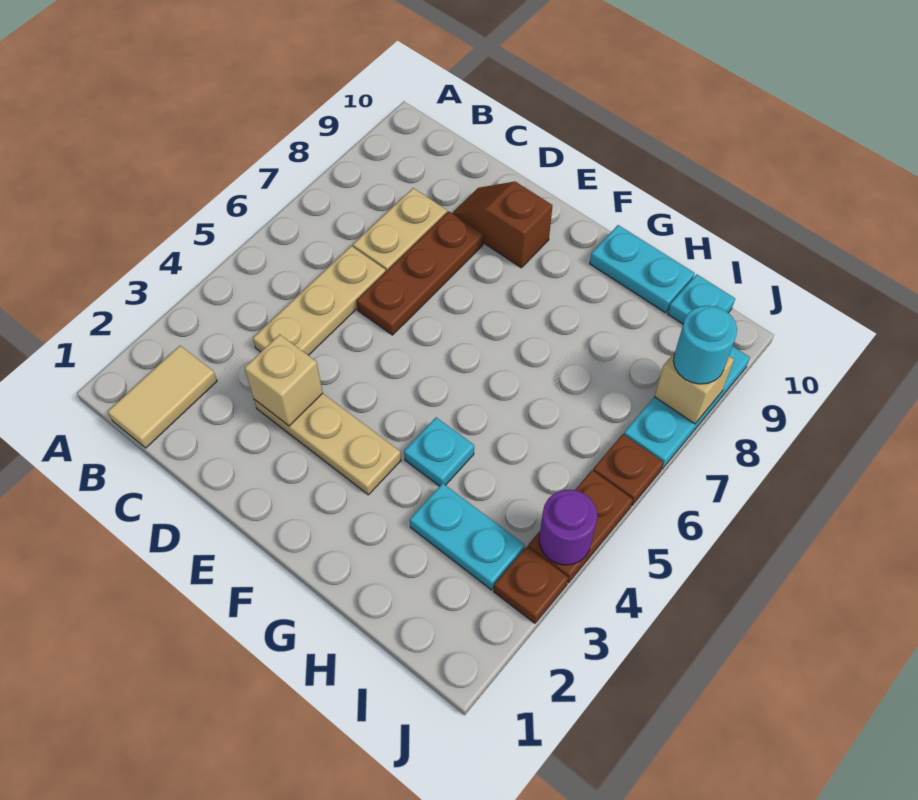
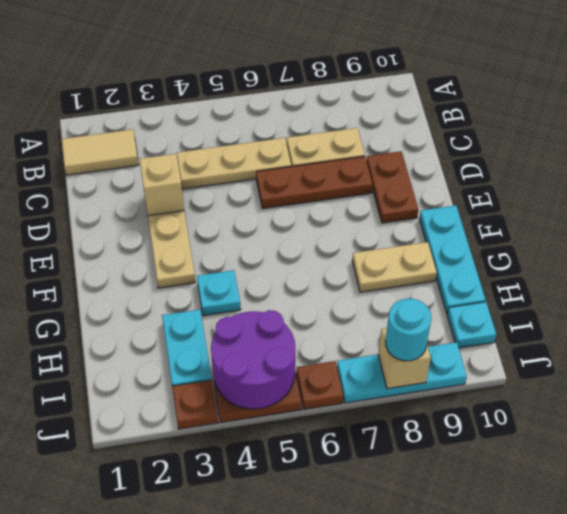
brown slope D9:E9 level 1 top E -> brown plate D9:E9 level 1
none -> tan plate G8:G9 level 1
cyan plate G10:H10 level 1 -> cyan plate F10:H10 level 1
purple round brick J4 level 2 -> purple round brick I4:J5 level 2

